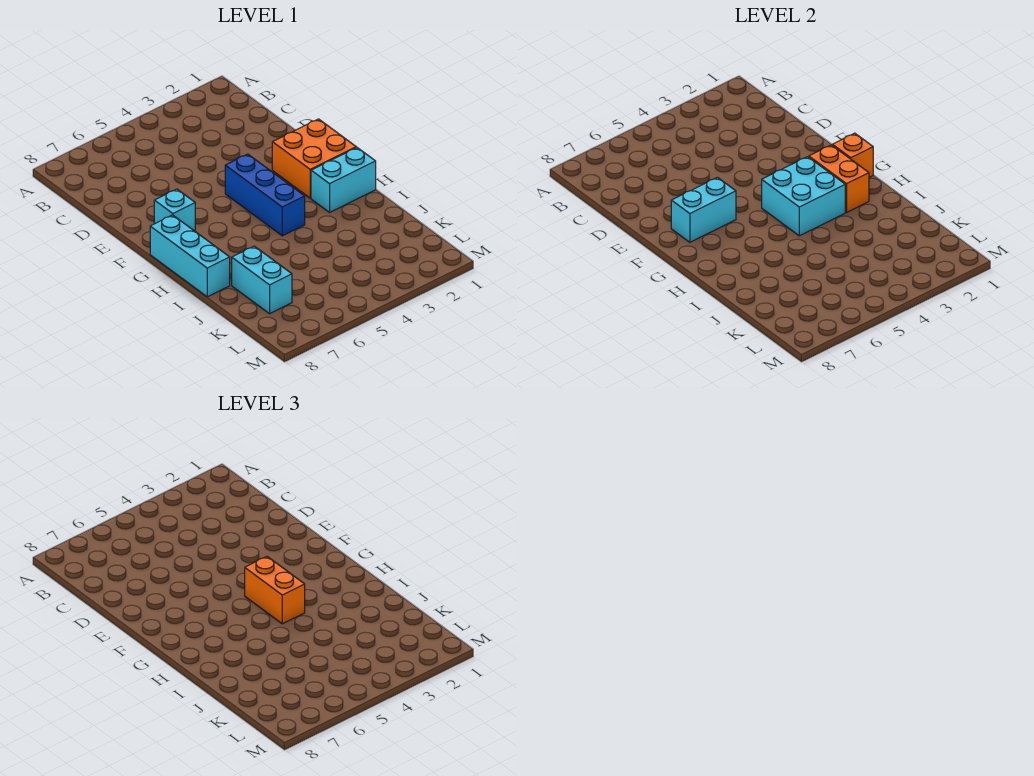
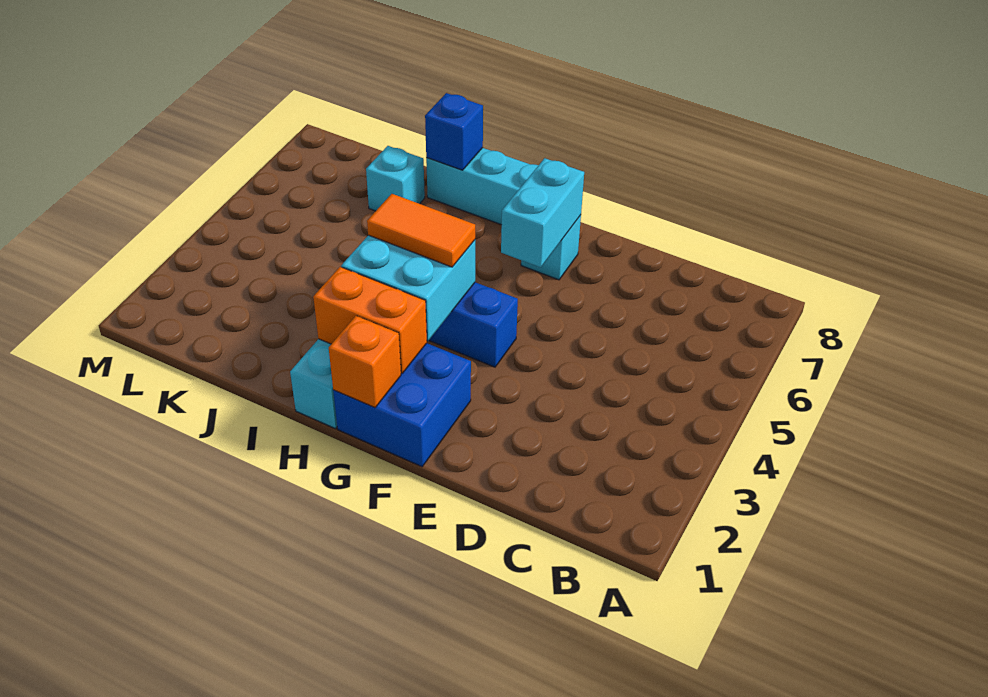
orange brick F1:G2 level 1 -> blue brick F1:G2 level 1
orange brick G4:H4 level 3 -> orange tile G4:H4 level 3
none -> blue brick I8 level 2
cyan brick J7:K7 level 1 -> cyan brick J7 level 1

